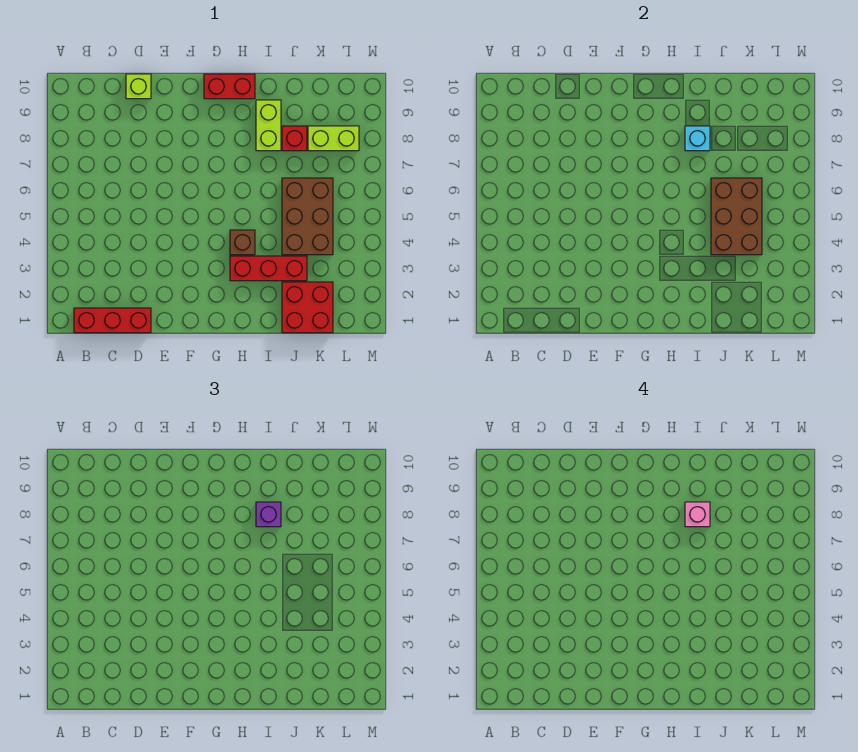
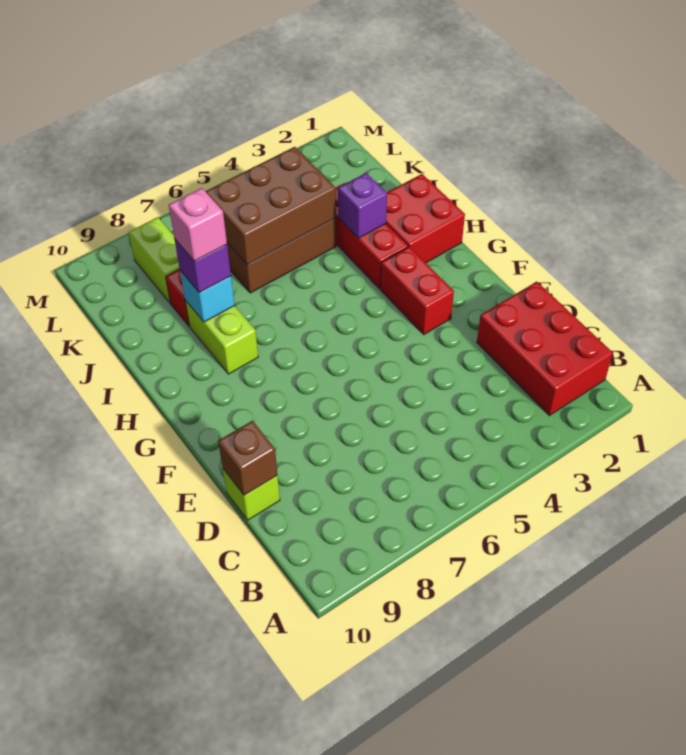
red brick B1:D1 level 1 -> red brick B1:D2 level 1
red brick G10:H10 level 1 -> red brick F3:G3 level 1
brown brick H4 level 1 -> brown brick D10 level 2
none -> purple brick I3 level 2
lime brick I8:I9 level 1 -> lime brick H8:I8 level 1
red brick J1:K2 level 1 -> red brick H1:I2 level 1

